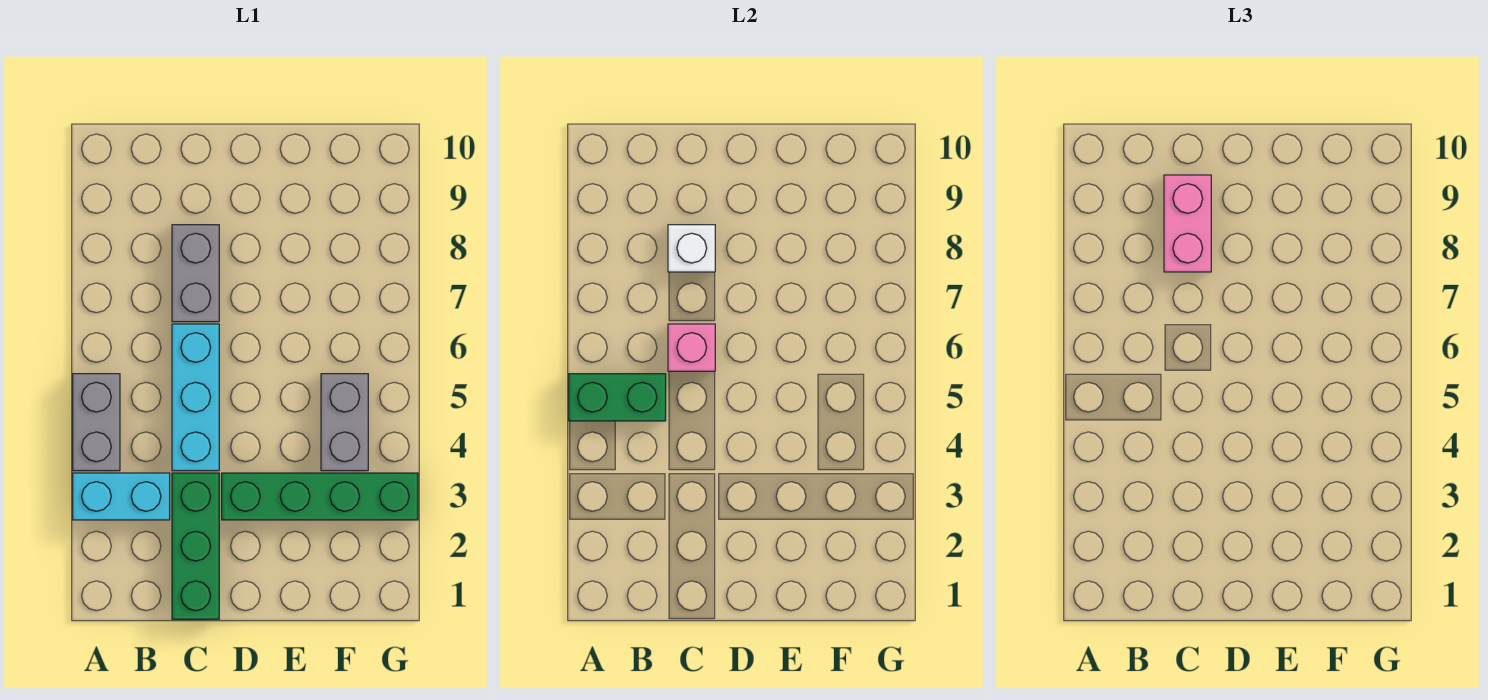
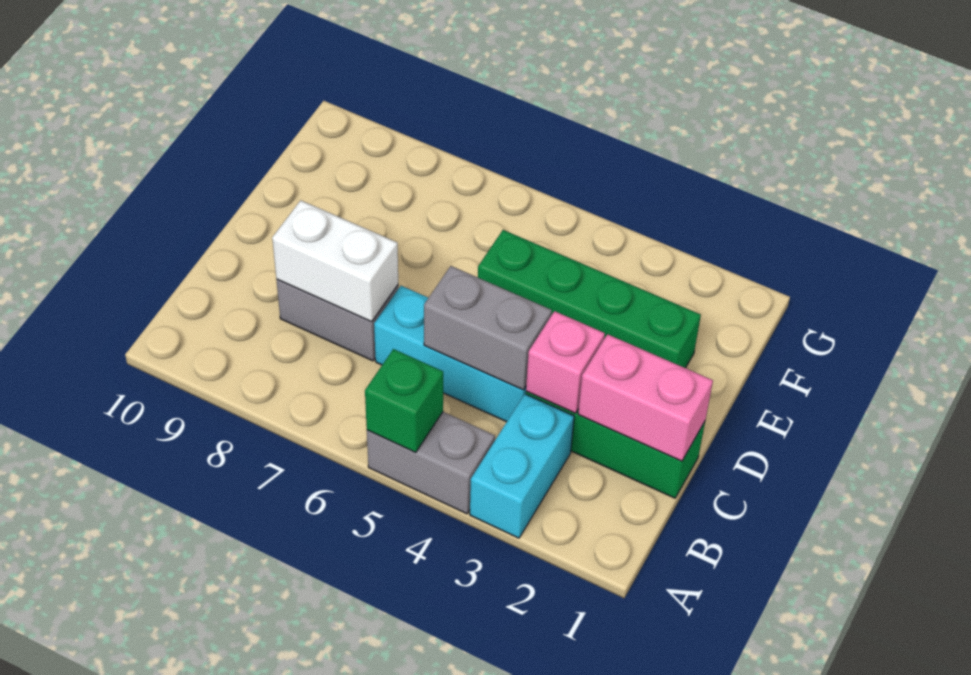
green brick A5:B5 level 2 -> green brick A5 level 2
pink brick C6 level 2 -> pink brick C3 level 2
white brick C8 level 2 -> white brick C7:C8 level 2
pink brick C8:C9 level 3 -> pink brick C1:C2 level 2
green brick D3:G3 level 1 -> green brick E2:E5 level 1
grey brick F4:F5 level 1 -> grey brick C4:C5 level 2

